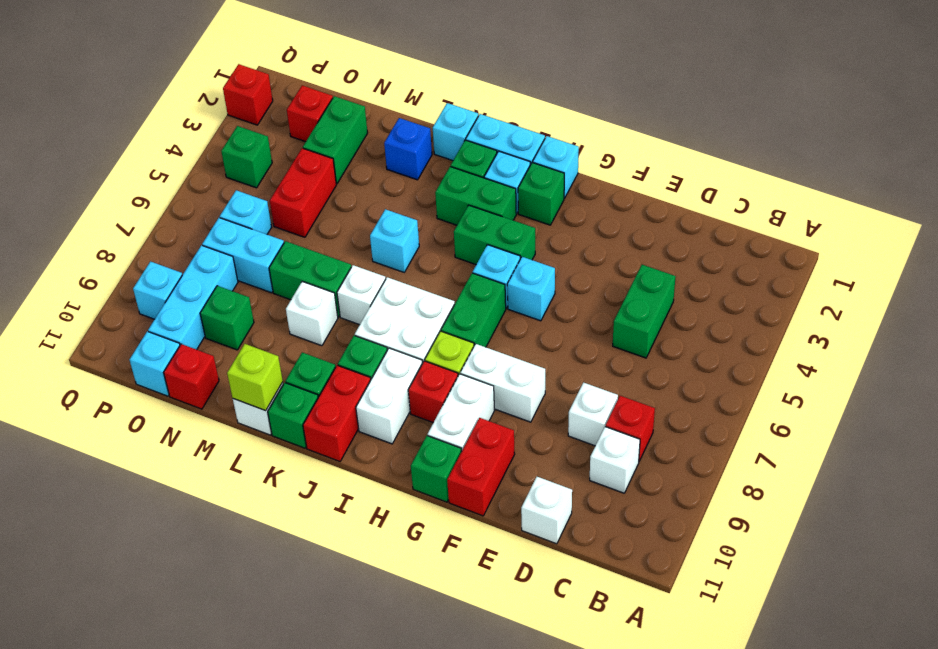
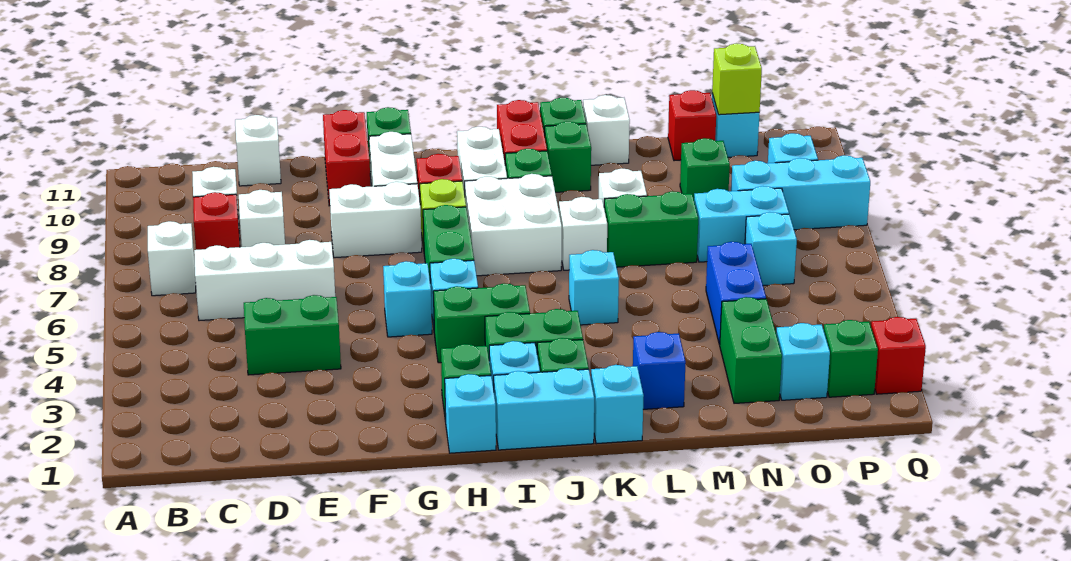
none -> white brick B7 level 1
none -> white brick C6:E6 level 1
green brick D4:D5 level 1 -> green brick D4:E4 level 1
lime brick L11 level 2 -> lime brick O11 level 2
red brick N4:N5 level 1 -> blue brick N4:N5 level 1
red brick O2 level 1 -> cyan brick O2 level 1
cyan brick O8:O10 level 1 -> cyan brick O8:Q8 level 1
green brick P4 level 1 -> green brick P2 level 1

